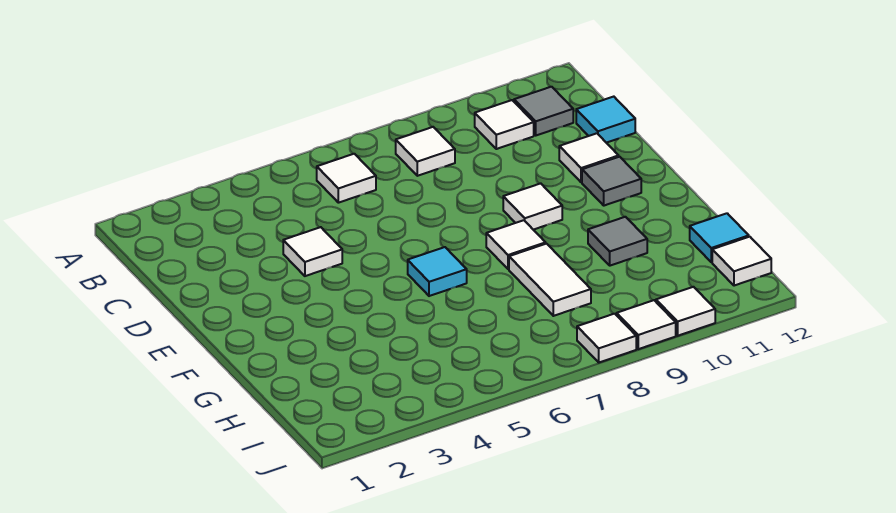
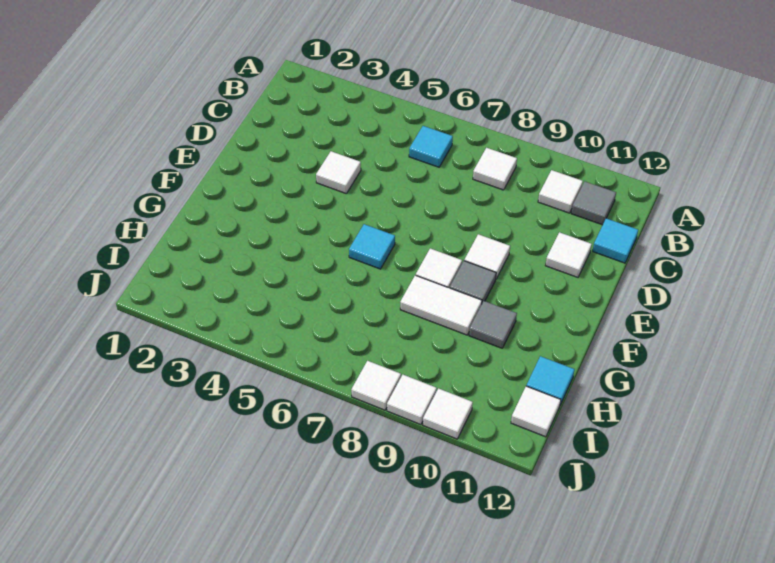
white tile B6 level 1 -> cyan tile B6 level 1
grey tile E11 level 1 -> grey tile F9 level 1
white tile G8:H8 level 1 -> white tile G8:G9 level 1

